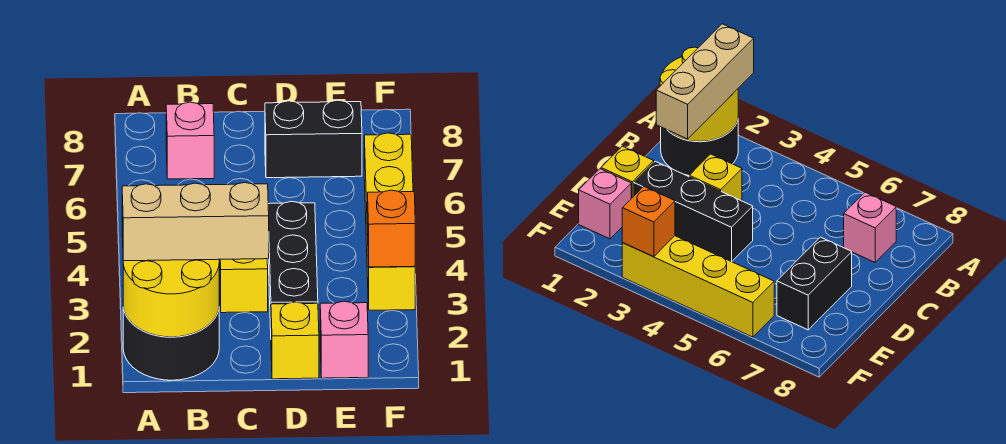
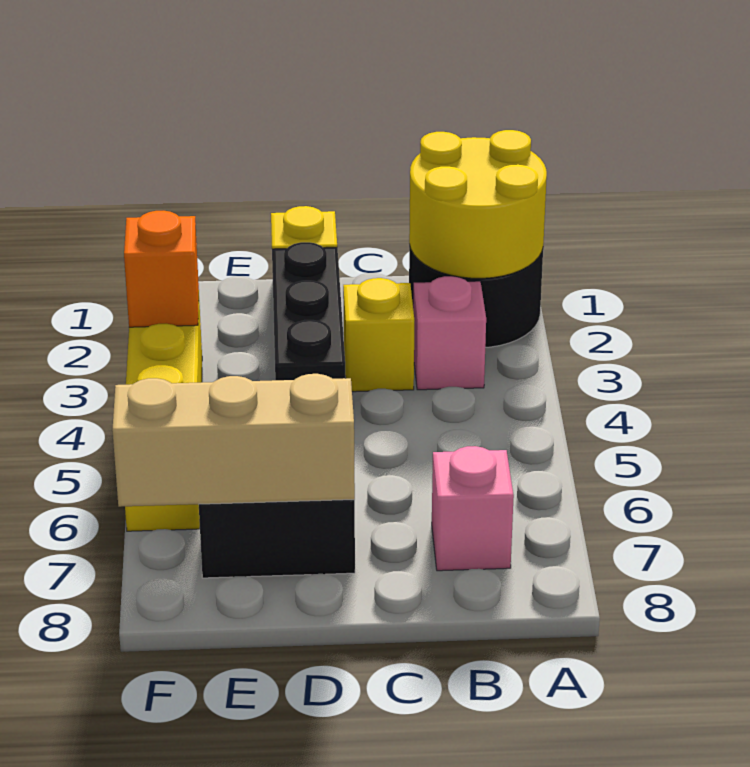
tan brick A2:C2 level 3 -> tan brick D7:F7 level 2
pink brick E1 level 1 -> pink brick B3 level 1

